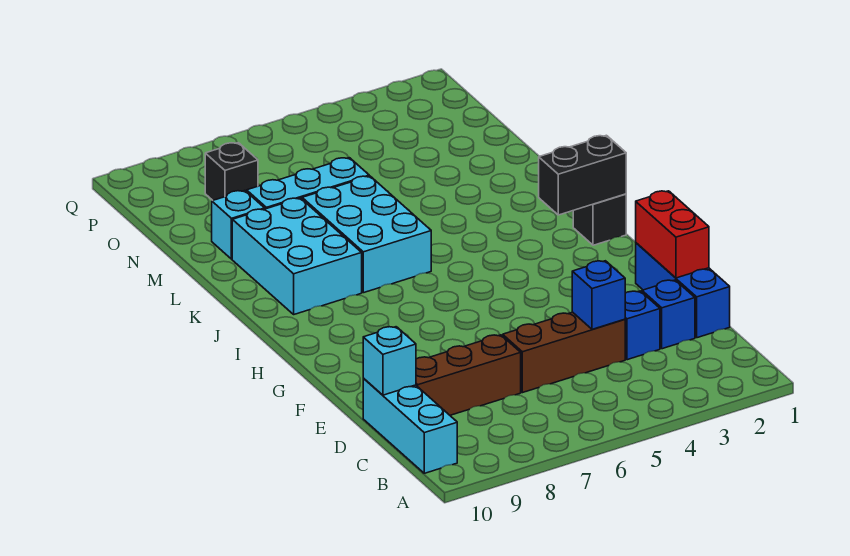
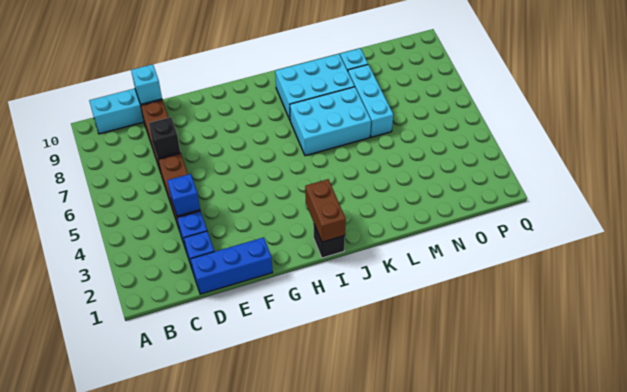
red brick E1:F1 level 2 -> none
black brick I1:I2 level 2 -> brown brick I1:I2 level 2
black brick O8 level 1 -> black brick D7 level 2

